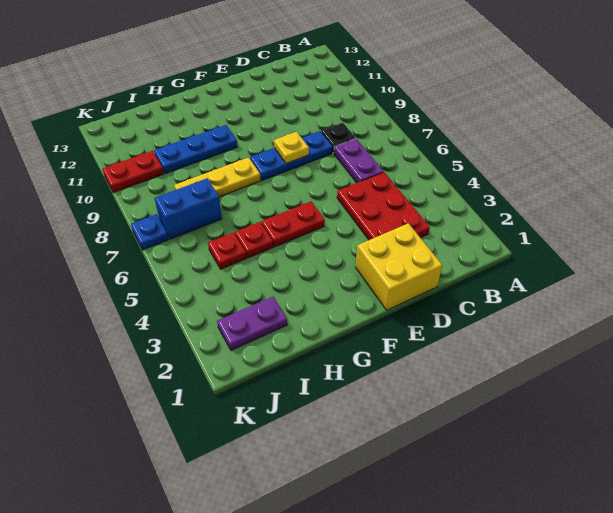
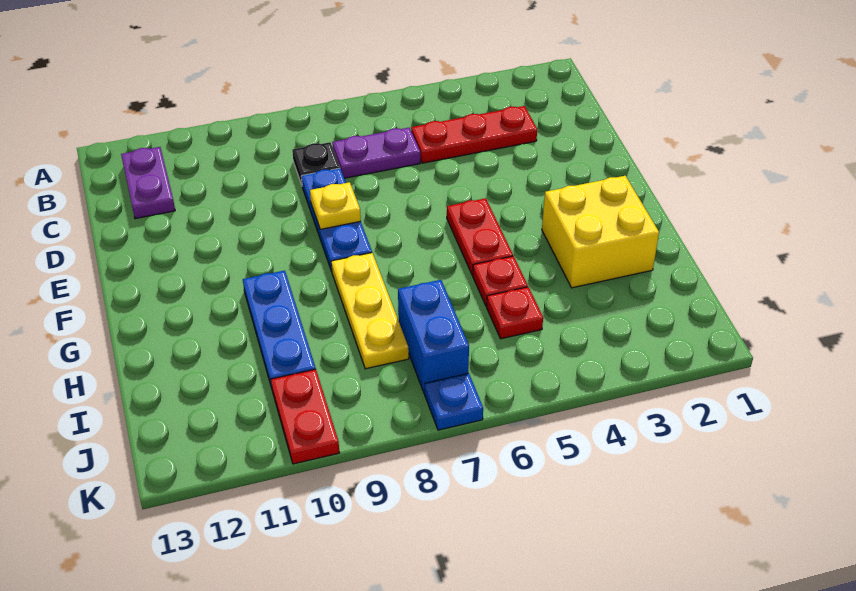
red plate C3:D5 level 1 -> red plate C3:C5 level 1
yellow brick D1:E2 level 1 -> yellow brick G2:H3 level 1
purple plate I2:J2 level 1 -> purple plate B12:C12 level 1

